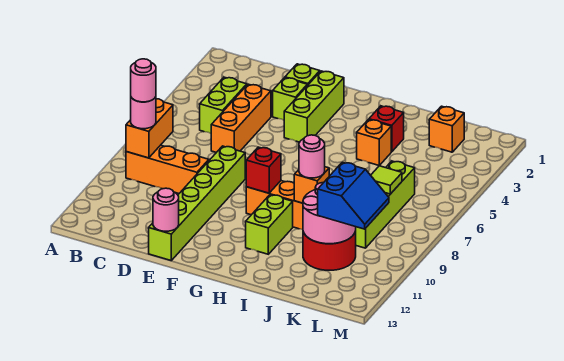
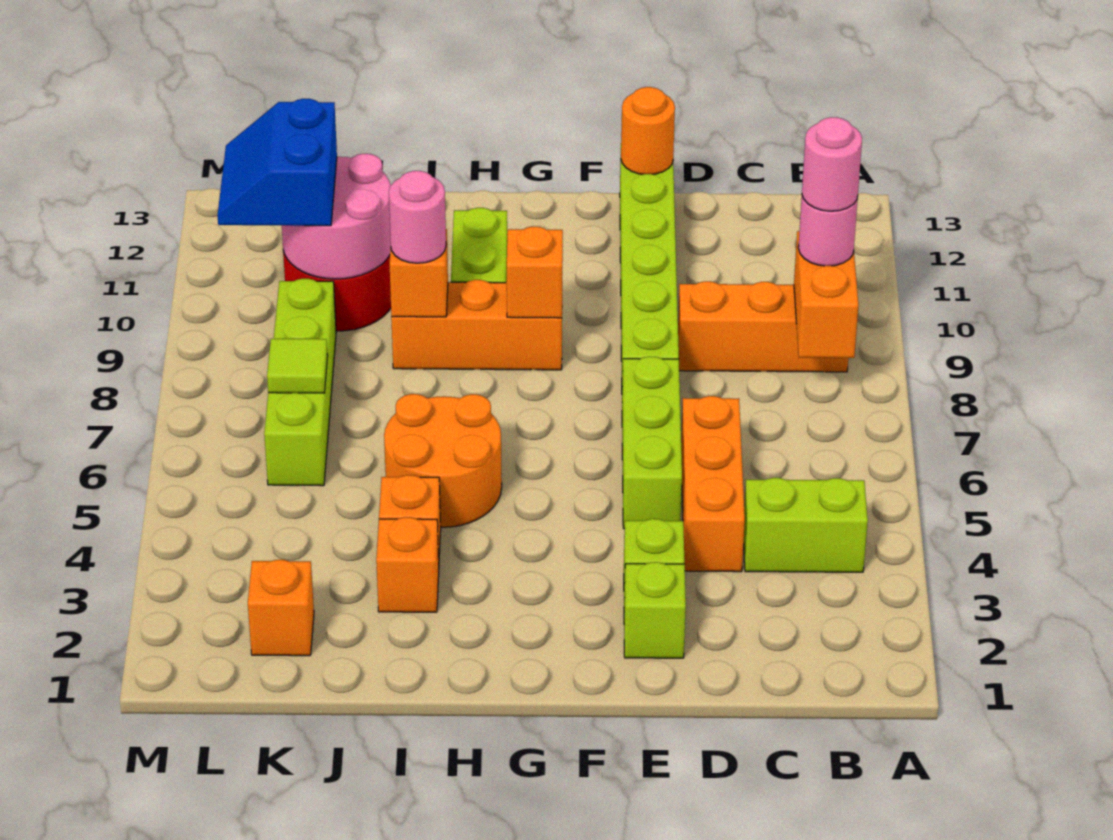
lime brick C4:C5 level 1 -> lime brick B4:C4 level 1
pink round brick E13 level 2 -> orange round brick E13 level 2
lime brick F2:F4 level 1 -> lime brick E5:E7 level 1
red brick G9 level 2 -> orange brick G9 level 2
none -> orange round brick H5:I6 level 1
red brick I3 level 1 -> orange brick I3 level 1

